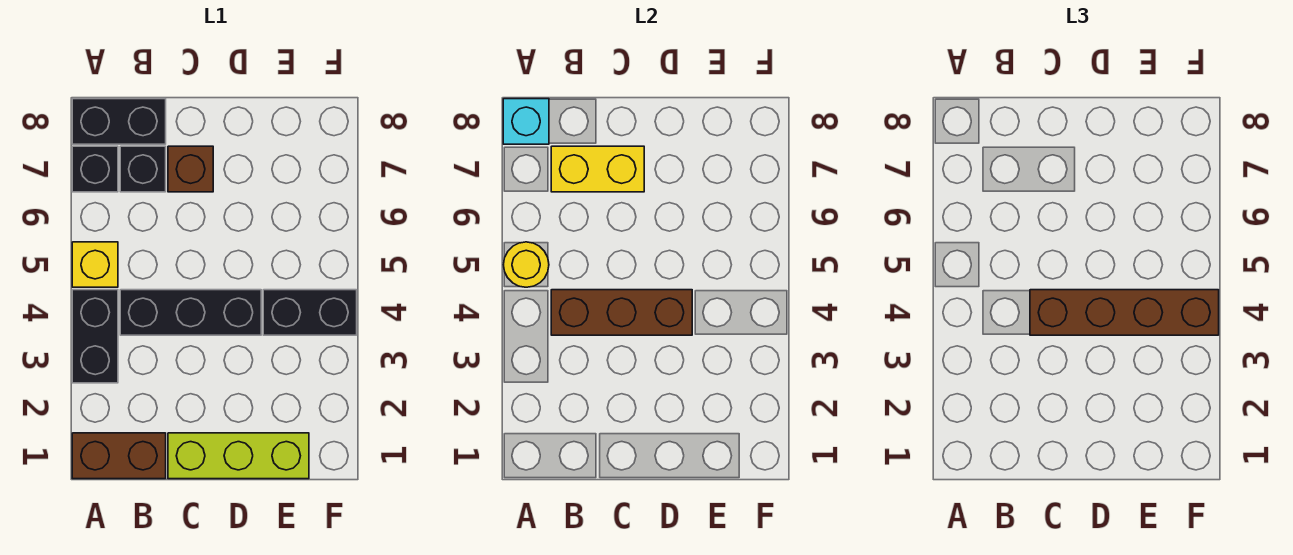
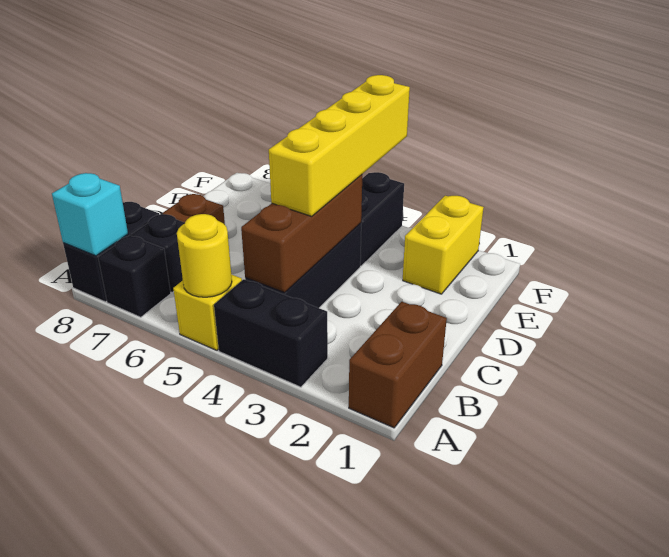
yellow brick B7:C7 level 2 -> yellow brick E2:F2 level 1
lime brick C1:E1 level 1 -> none
brown brick C4:F4 level 3 -> yellow brick C4:F4 level 3

